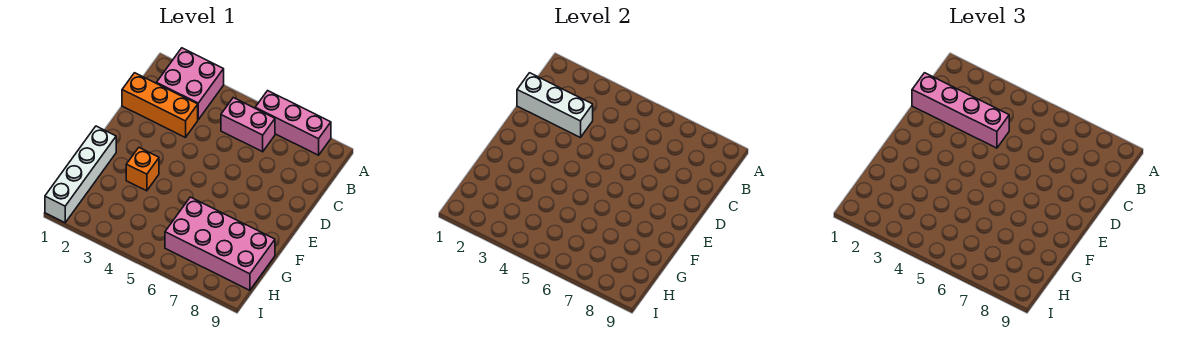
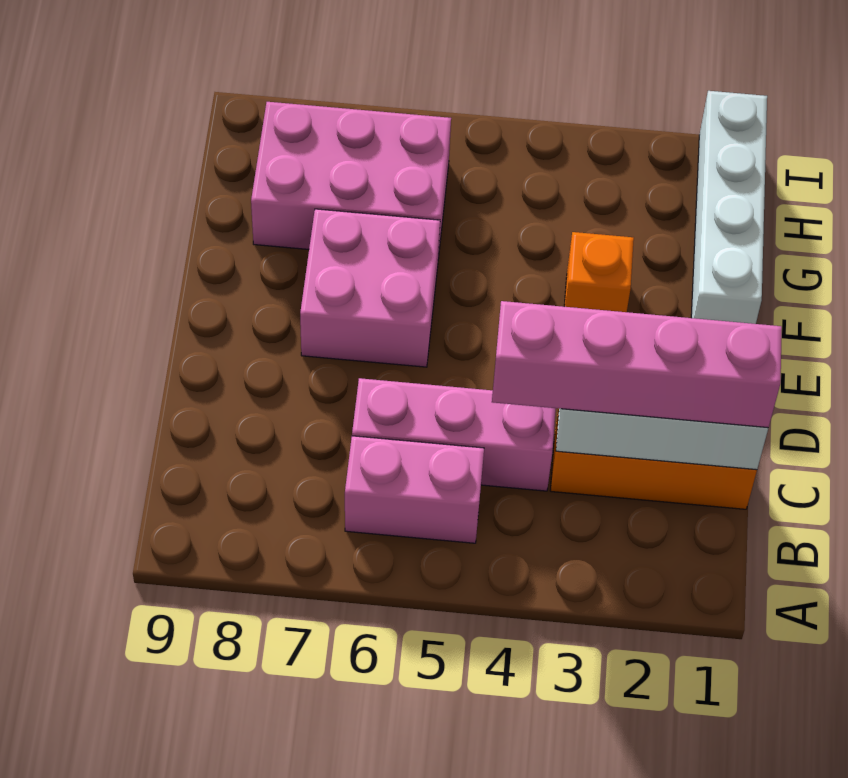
pink brick A2:B3 level 1 -> pink brick E6:F7 level 1
pink brick A6:A8 level 1 -> pink brick C4:C6 level 1
pink brick G6:H9 level 1 -> pink brick G6:H8 level 1

